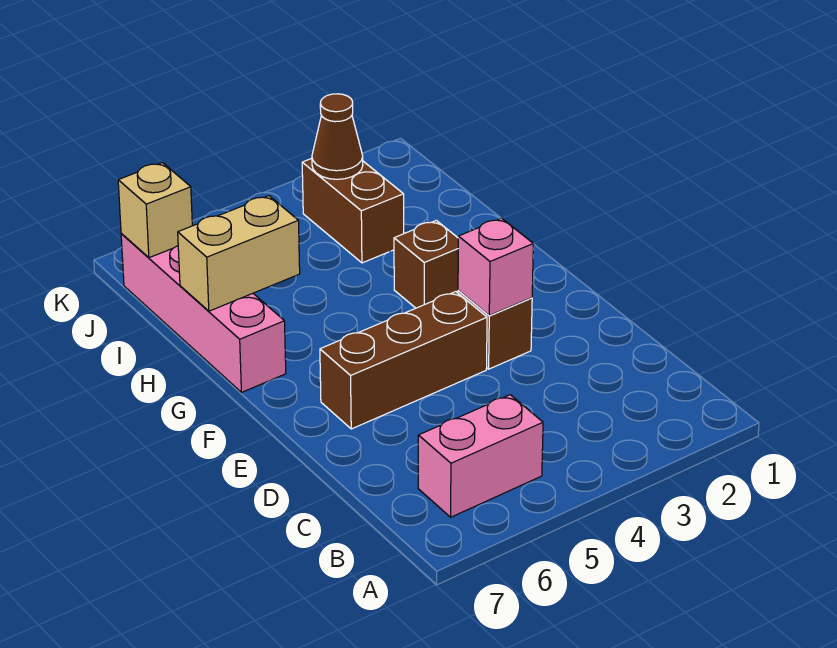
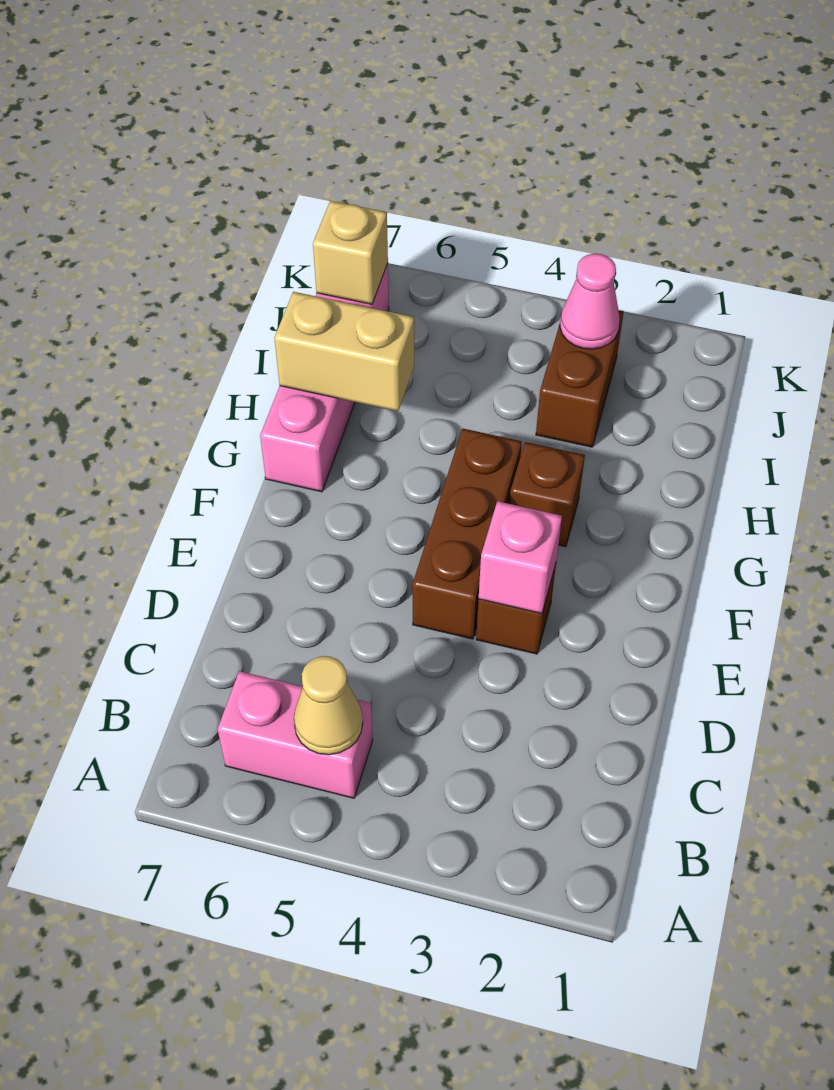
none -> tan cone B5 level 2
brown brick E4:E6 level 1 -> brown brick E4:G4 level 1
brown cone J3 level 2 -> pink cone J3 level 2

